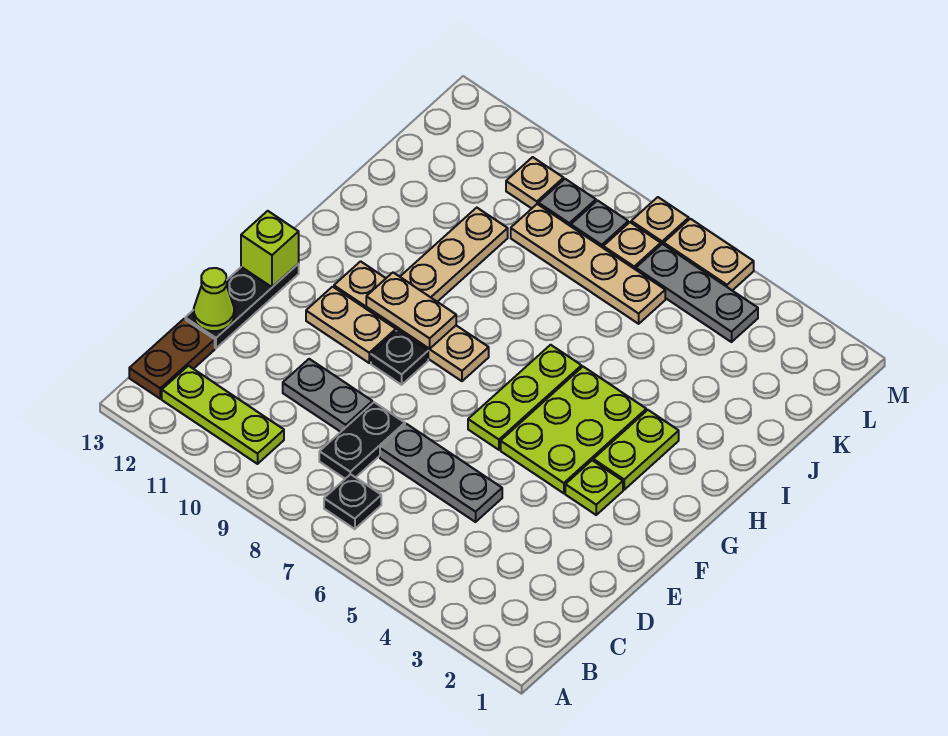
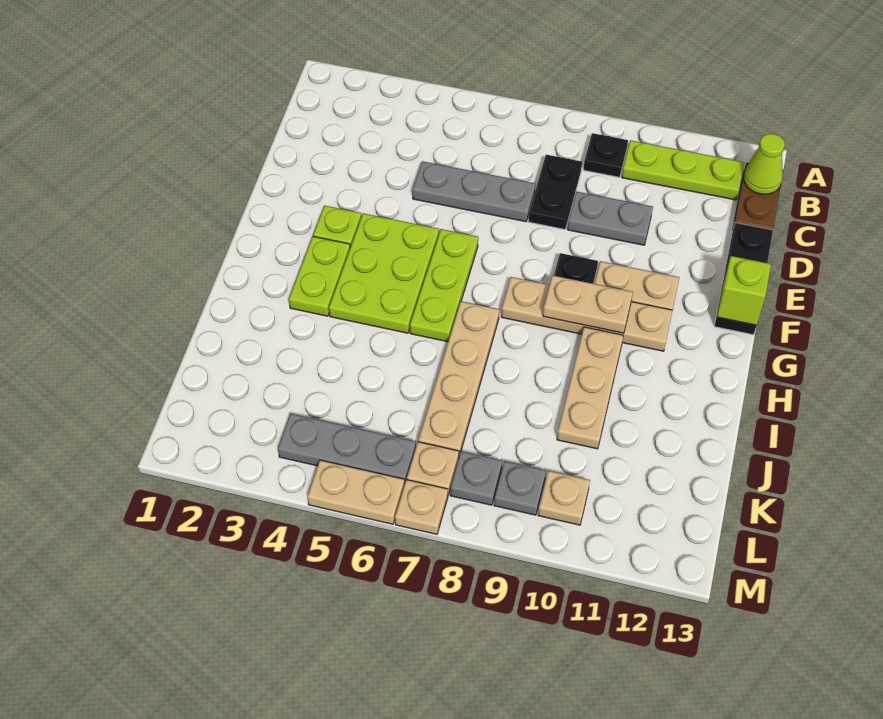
black plate B7 level 1 -> black plate B9 level 1
lime cone D13 level 2 -> lime cone B13 level 2
tan plate K6:K9 level 1 -> tan plate H7:K7 level 1

